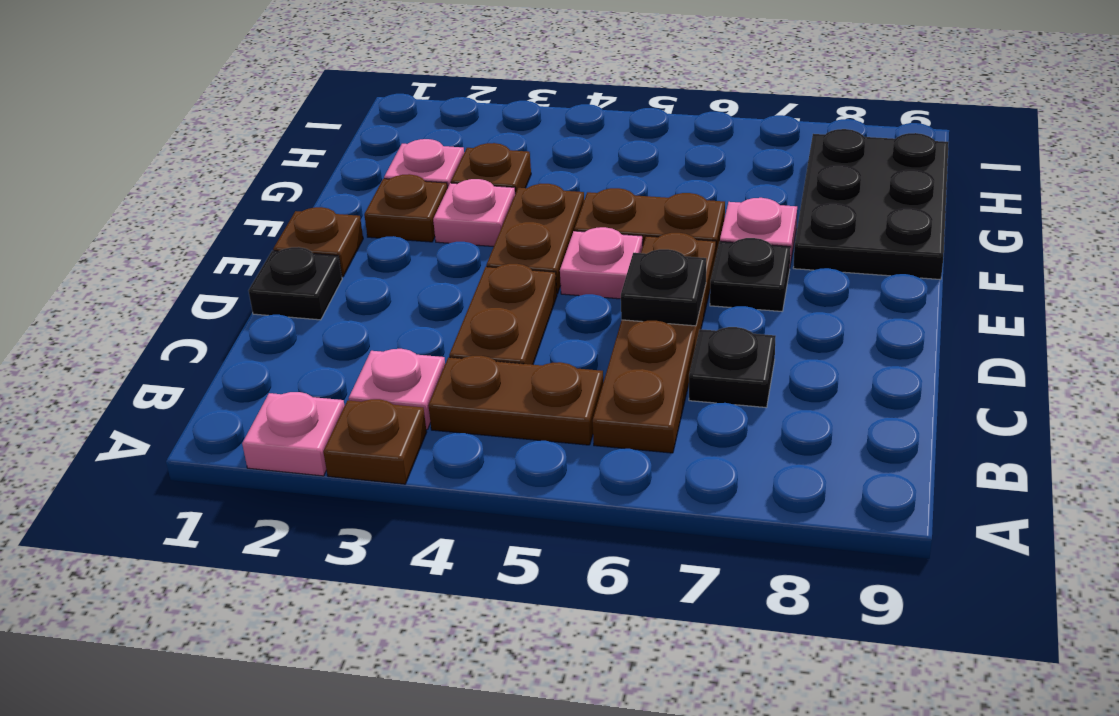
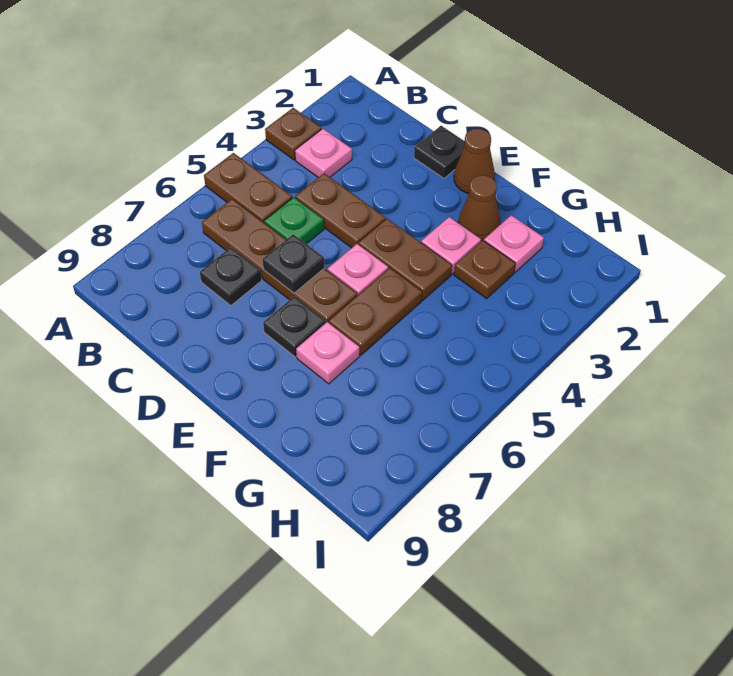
pink plate A2 level 1 -> none
brown plate B4:B5 level 1 -> brown plate A5:B5 level 1
none -> green plate C5 level 1
brown plate E1 level 1 -> brown cone E1 level 1
brown plate F2 level 1 -> brown cone F2 level 1
black plate F8:H9 level 1 -> none

